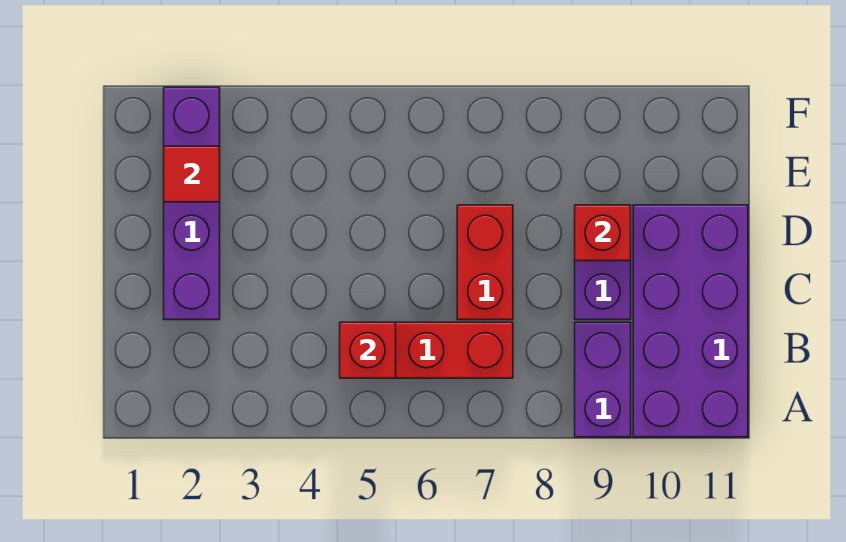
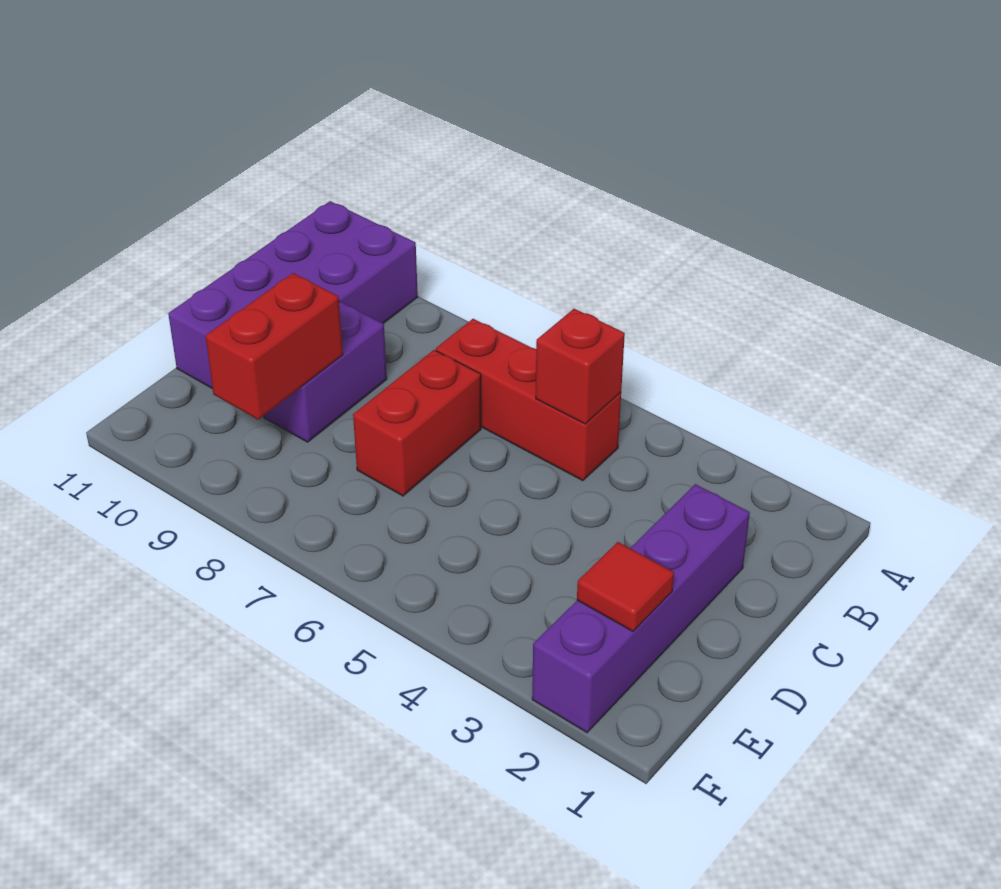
purple brick A9:B9 level 1 -> none
red brick D9 level 2 -> red brick D9:E9 level 2

